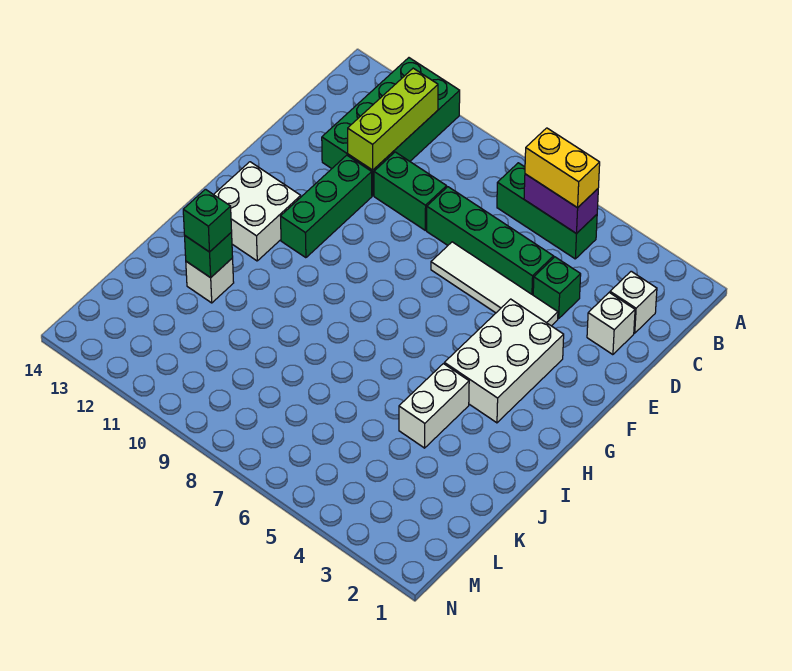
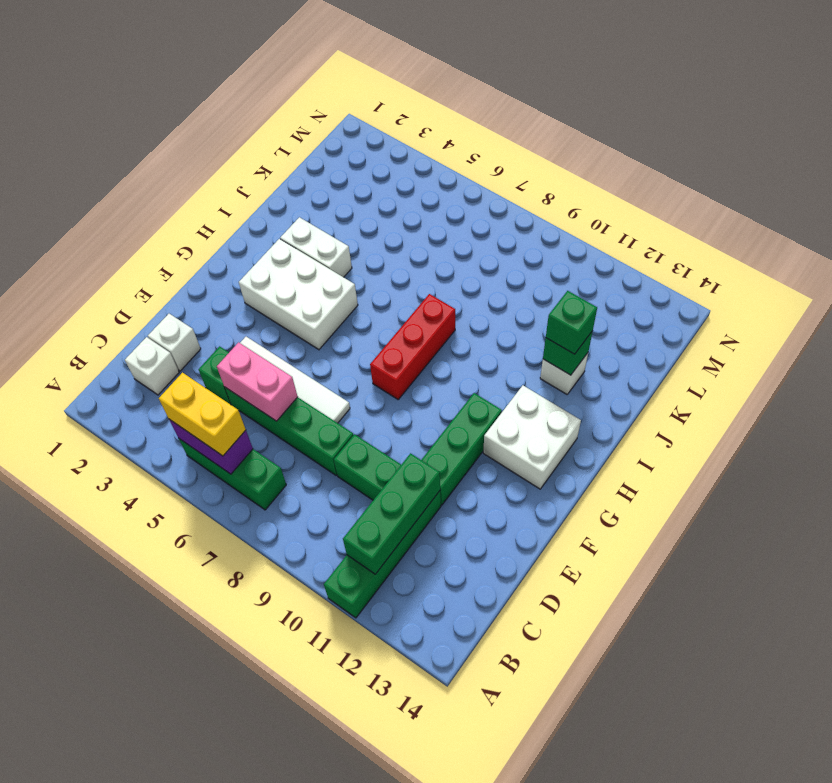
green brick A11:D12 level 1 -> green brick A11:D11 level 1
lime brick B11:D11 level 2 -> green brick B11:D11 level 2
none -> pink brick D5:D6 level 2
white brick F3:H4 level 1 -> white brick G3:H5 level 1
none -> red brick G8:I8 level 1
white brick I4:J4 level 1 -> white brick I3:I4 level 1

